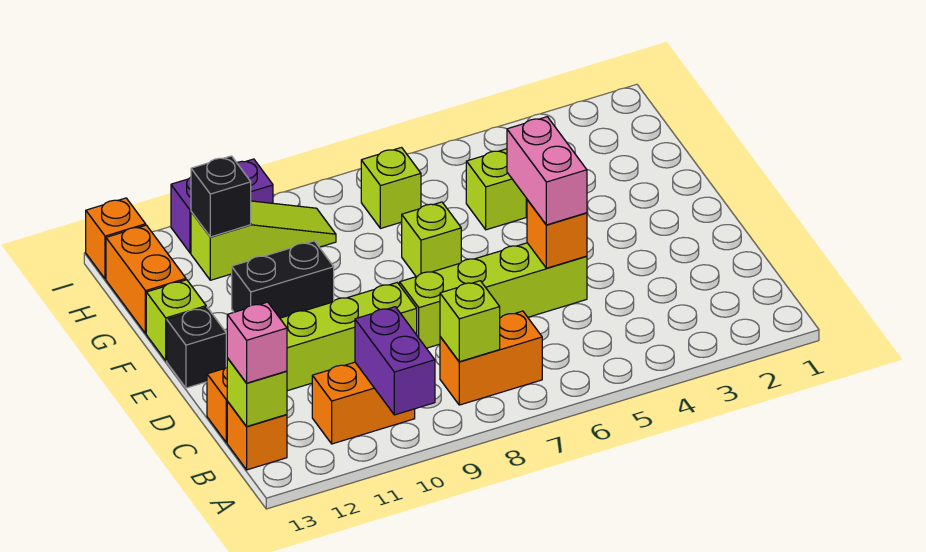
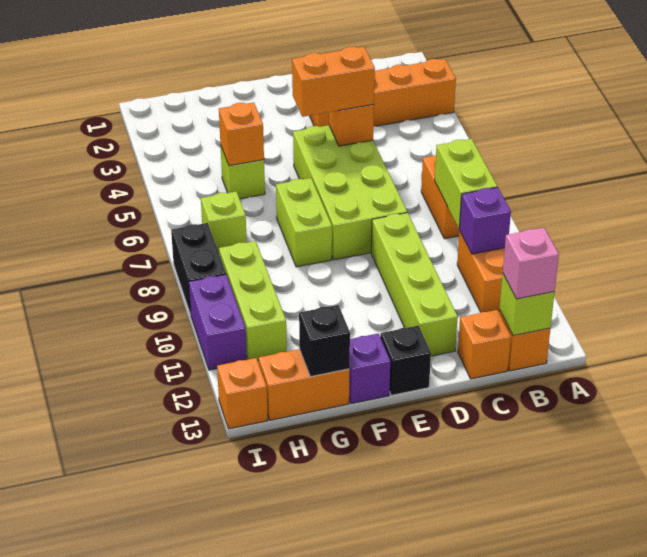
none -> orange brick A3:D3 level 1
purple brick A10:B10 level 2 -> purple brick B10 level 2
lime brick B8 level 2 -> lime brick B8:B9 level 2
lime brick D5:D8 level 1 -> lime brick D5:E8 level 1
pink brick D5:E5 level 3 -> orange brick D5:E5 level 3
lime brick F7 level 1 -> lime brick F7:F8 level 1
black brick F10:F11 level 1 -> black brick I8:I9 level 1
lime brick F13 level 1 -> purple brick F13 level 1
none -> orange brick G5 level 2
lime slope H9:H11 level 1 top 11 -> lime brick H9:H11 level 1
black brick H11 level 2 -> black brick G13 level 2

